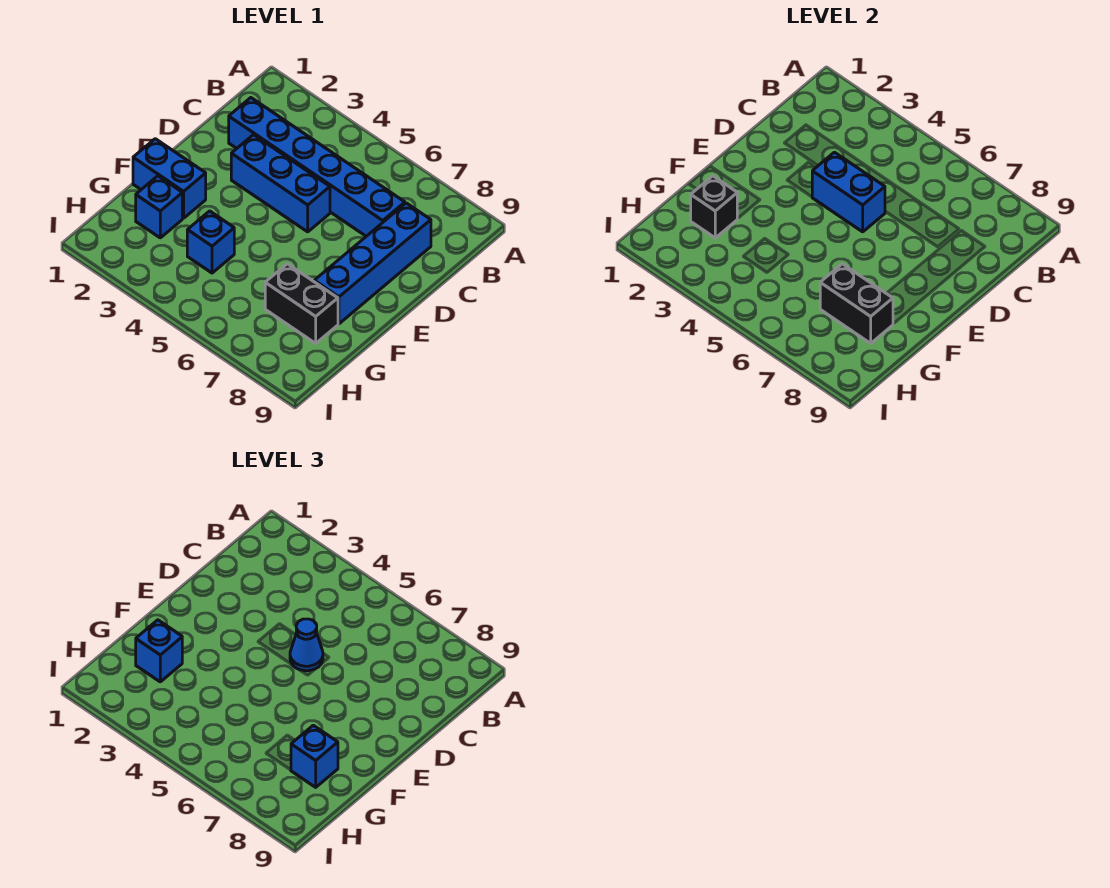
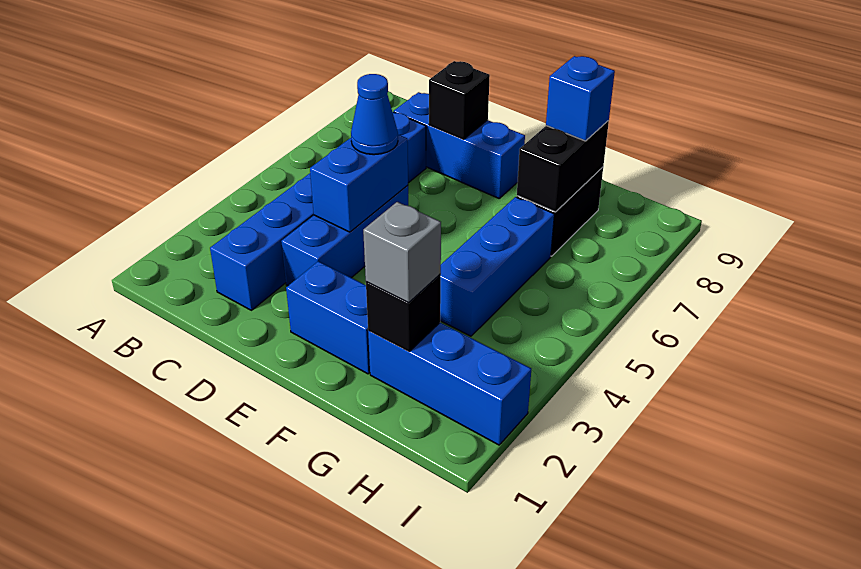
blue brick C8:F8 level 1 -> blue brick C8:E8 level 1
none -> black brick D8 level 2
blue brick F1:F2 level 1 -> blue brick E2:F2 level 1
blue brick G2 level 1 -> blue brick G2:I2 level 1
blue brick G2 level 3 -> grey brick G2 level 3
blue brick G4 level 1 -> blue brick G4:G6 level 1

